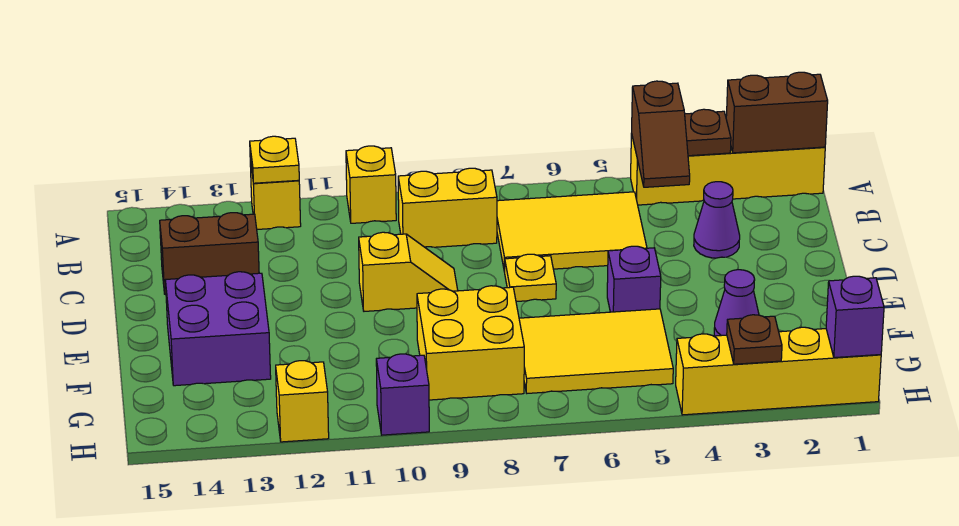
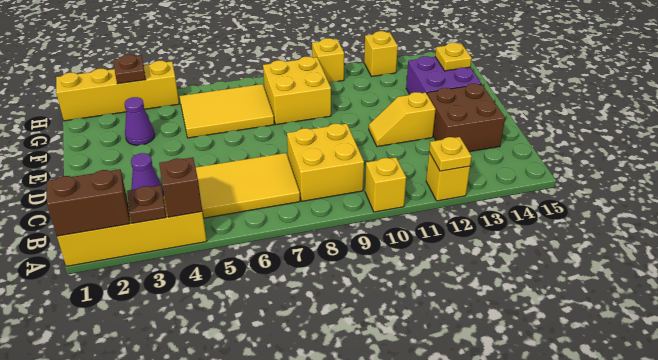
yellow brick B8:B9 level 1 -> yellow brick B8:C9 level 1
brown brick C13:C14 level 1 -> brown brick C13:D14 level 1
yellow plate D7 level 1 -> yellow plate F14 level 2
yellow slope D9:D10 level 1 top 10 -> yellow slope D11:D12 level 1 top 12
purple brick E5 level 1 -> none
purple brick H1 level 2 -> none
purple brick H10 level 1 -> yellow brick H10 level 1

